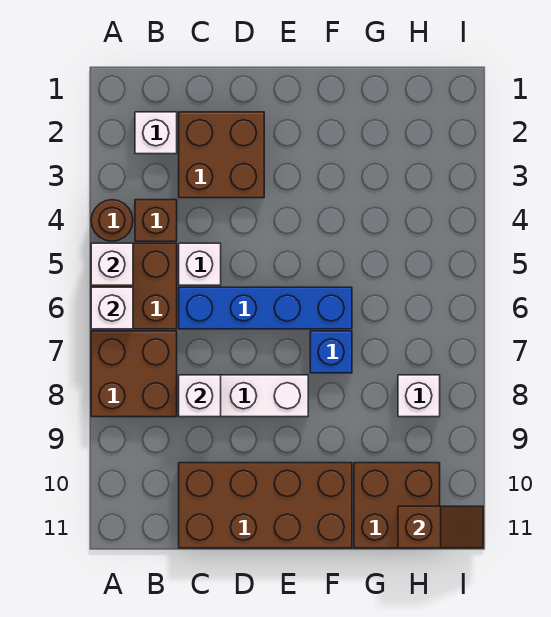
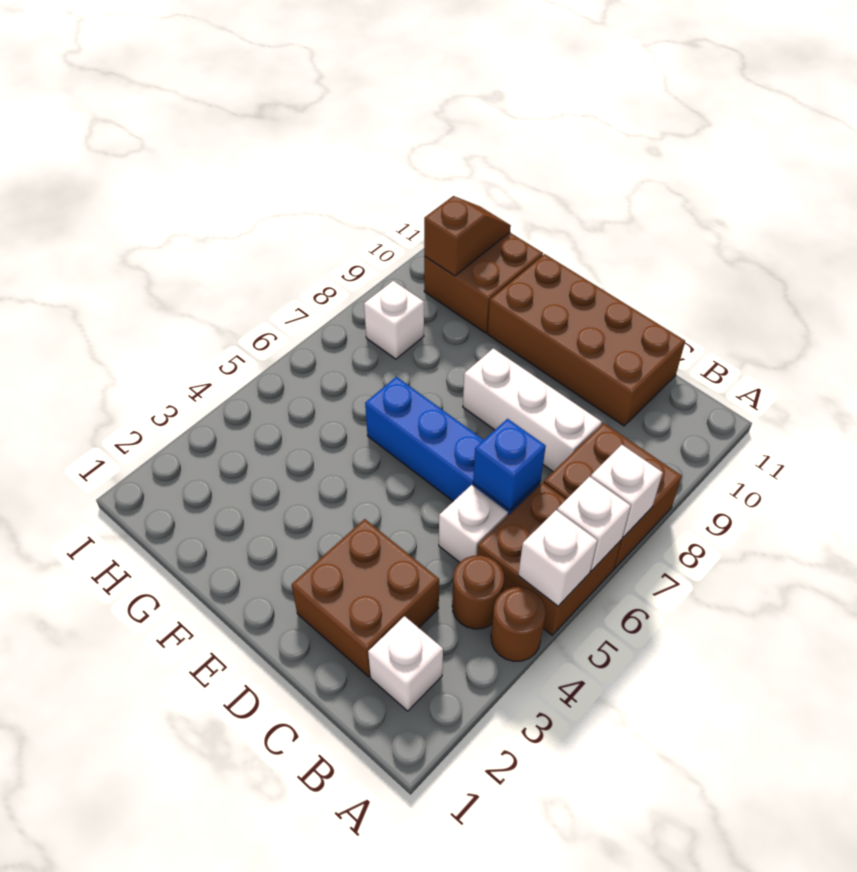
brown brick B4 level 1 -> brown round brick B4 level 1
white brick C8 level 2 -> white brick A7 level 2
blue brick F7 level 1 -> blue brick C6 level 2
brown slope H11:I11 level 2 top H -> brown slope H10:H11 level 2 top 10

